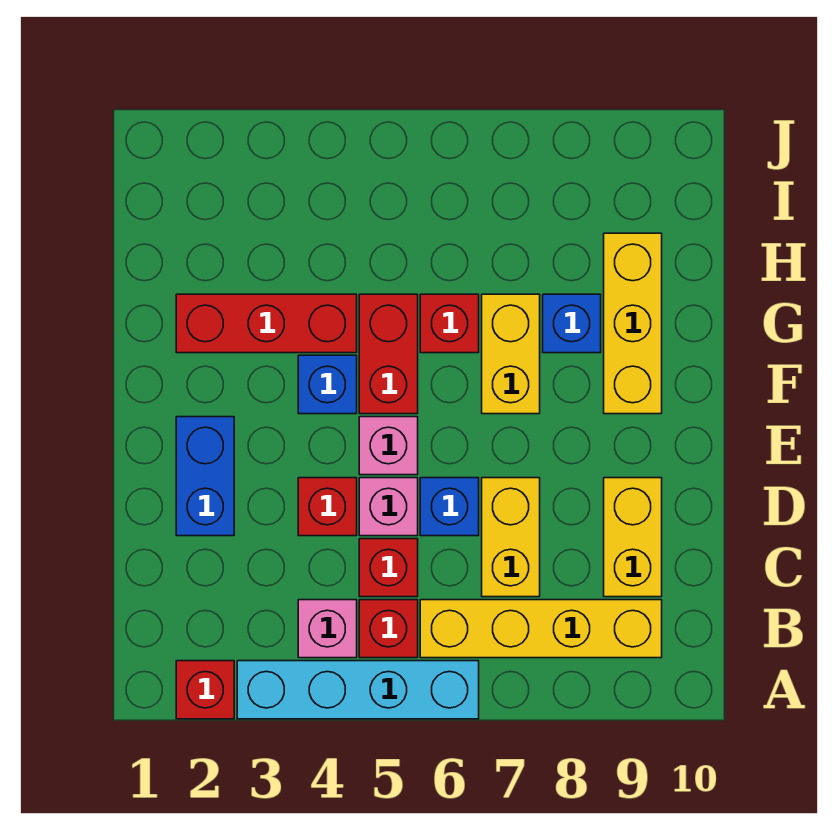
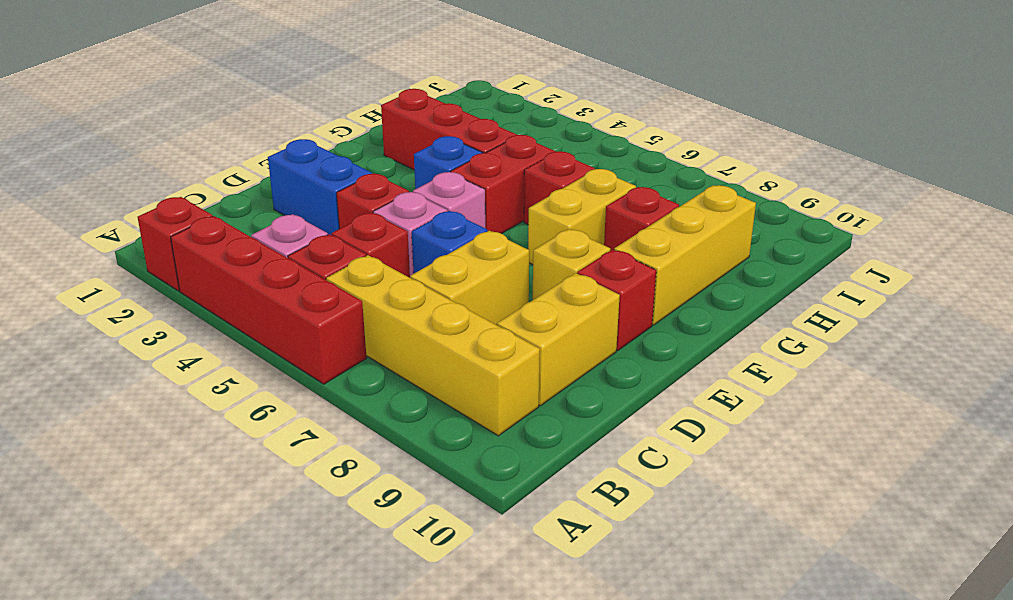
cyan brick A3:A6 level 1 -> red brick A3:A6 level 1
blue brick D2:E2 level 1 -> blue brick D2:D3 level 1
none -> yellow brick E8 level 1
none -> red brick E9 level 1
blue brick G8 level 1 -> red brick G8 level 1

